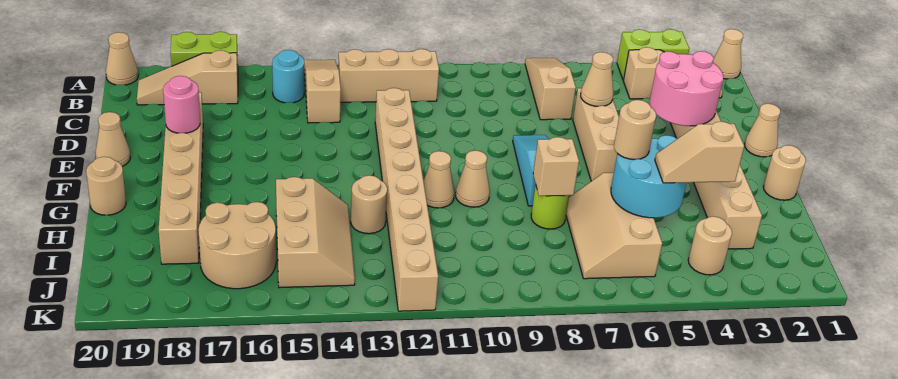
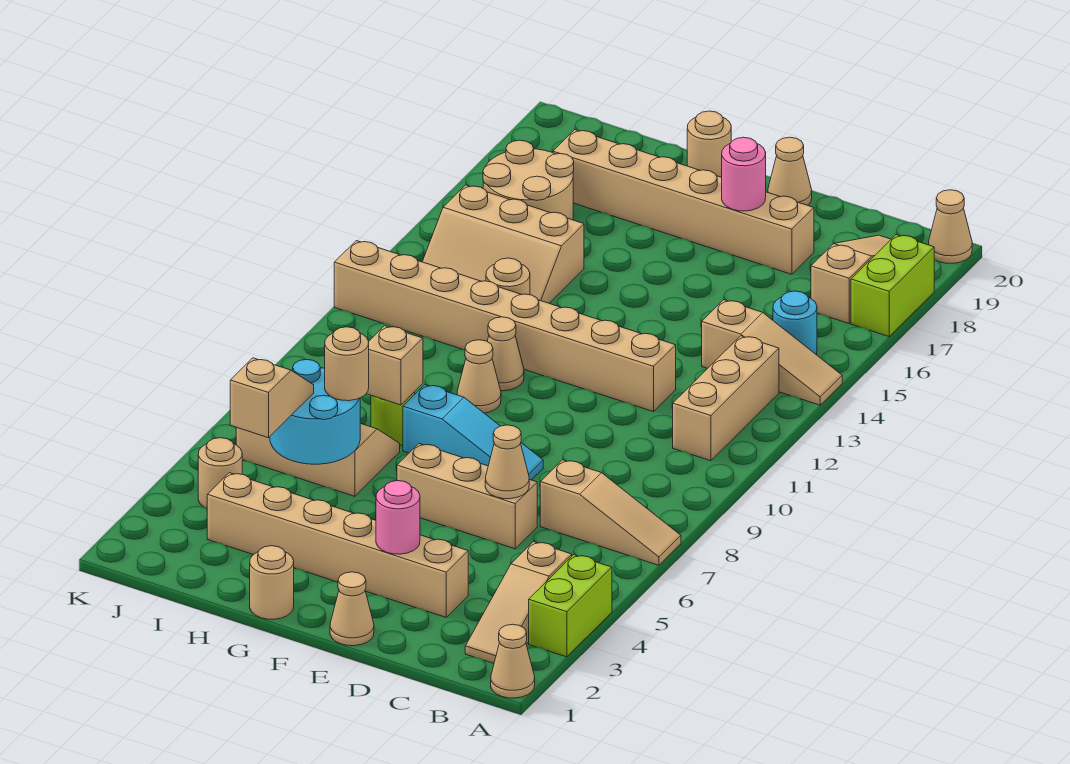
pink round brick D3:E4 level 2 -> pink round brick E3 level 2

